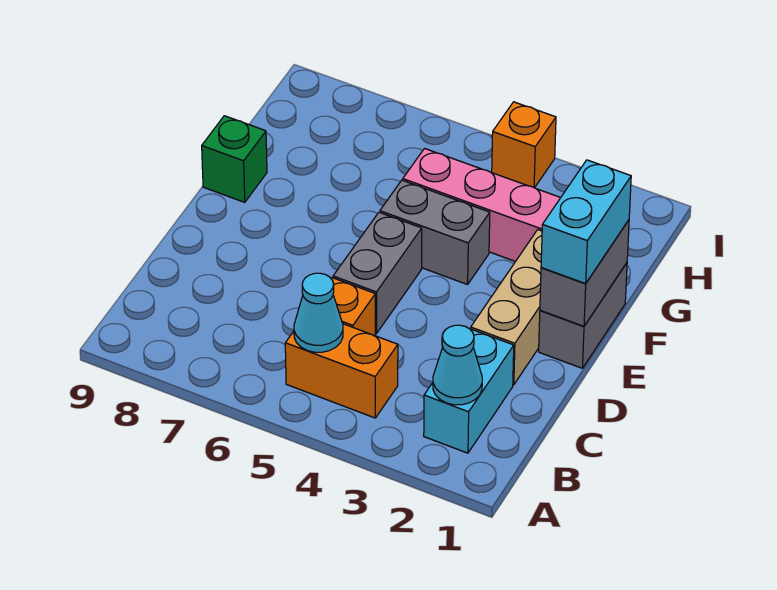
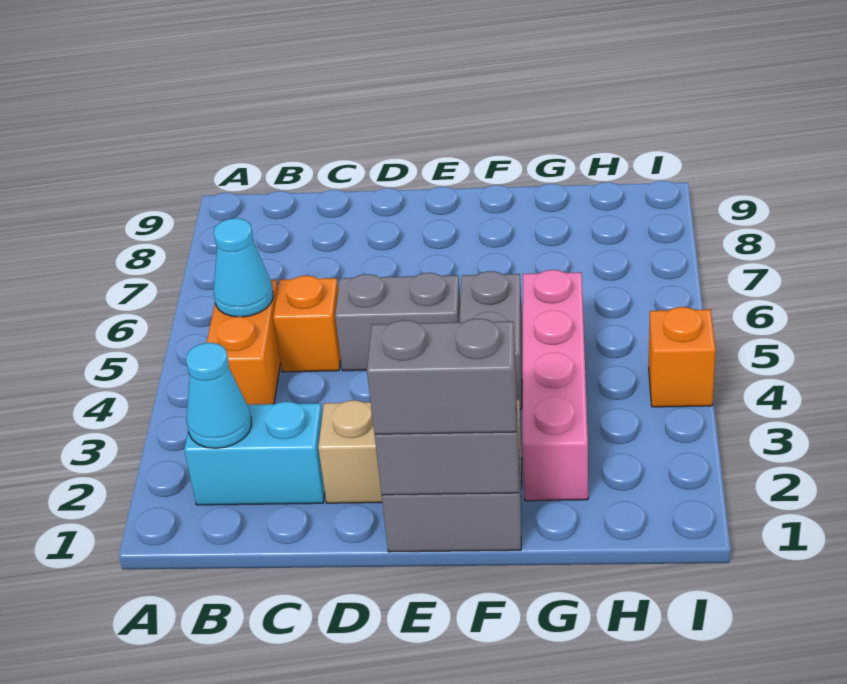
cyan brick E1:F1 level 3 -> grey brick E1:F1 level 3
green brick F9 level 1 -> none

